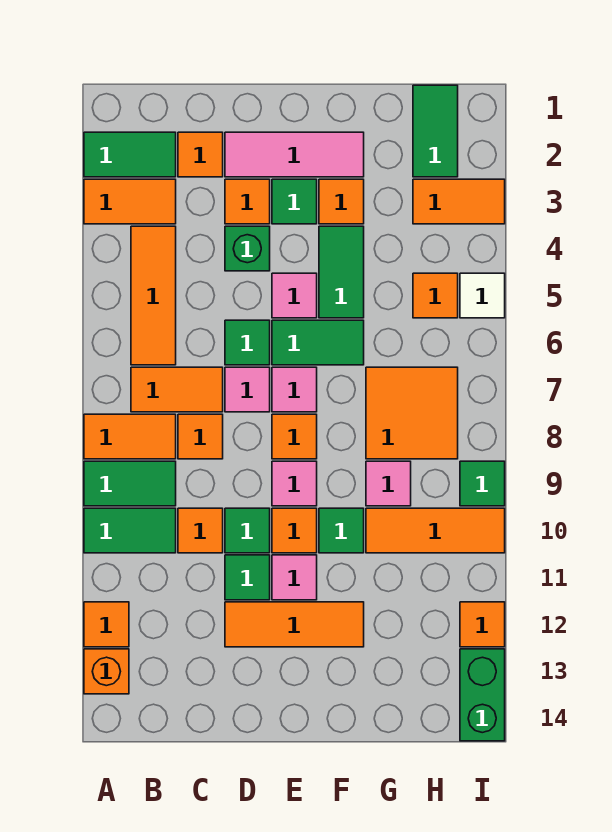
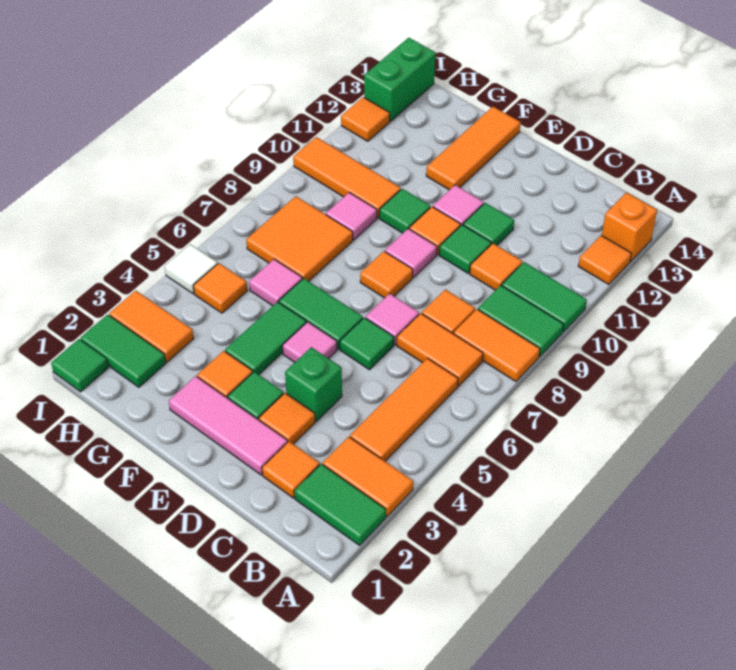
orange tile D12:F12 level 1 -> orange tile F12:F14 level 1
pink tile E7 level 1 -> pink tile G6 level 1
green tile H1:H2 level 1 -> green tile H2:I2 level 1
green tile I9 level 1 -> green tile I1 level 1

